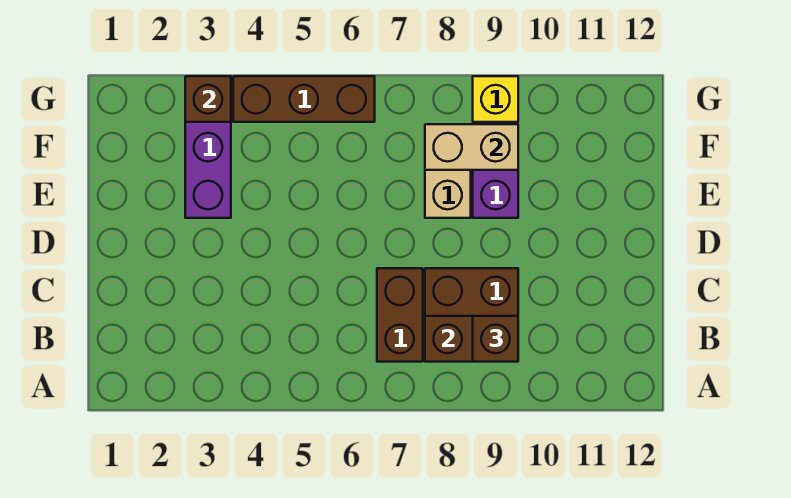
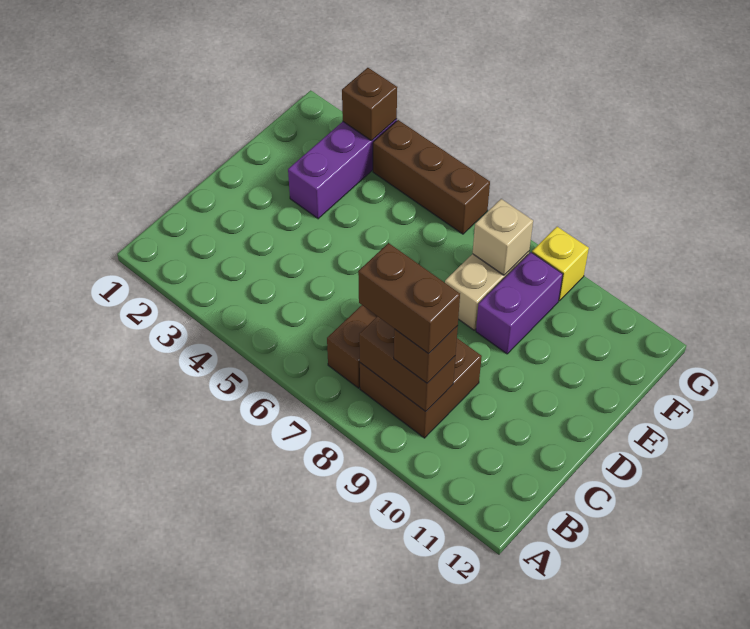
none -> brown brick B8:B9 level 4
tan brick F8:F9 level 2 -> tan brick F8 level 2

